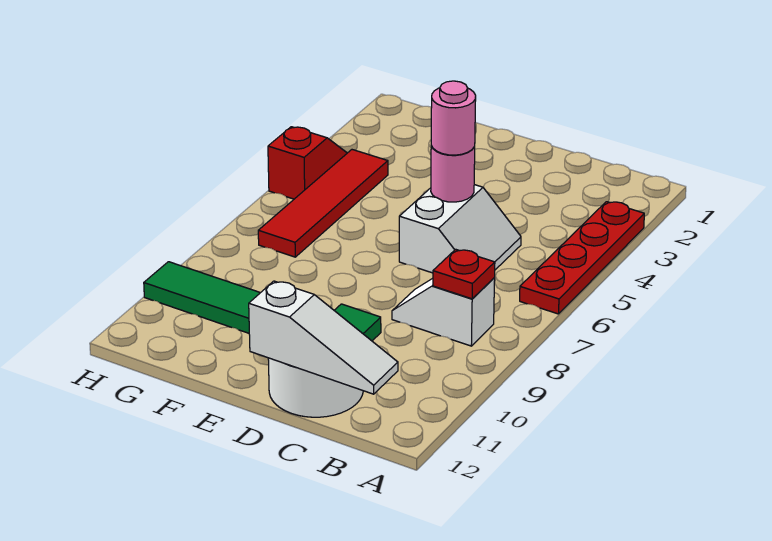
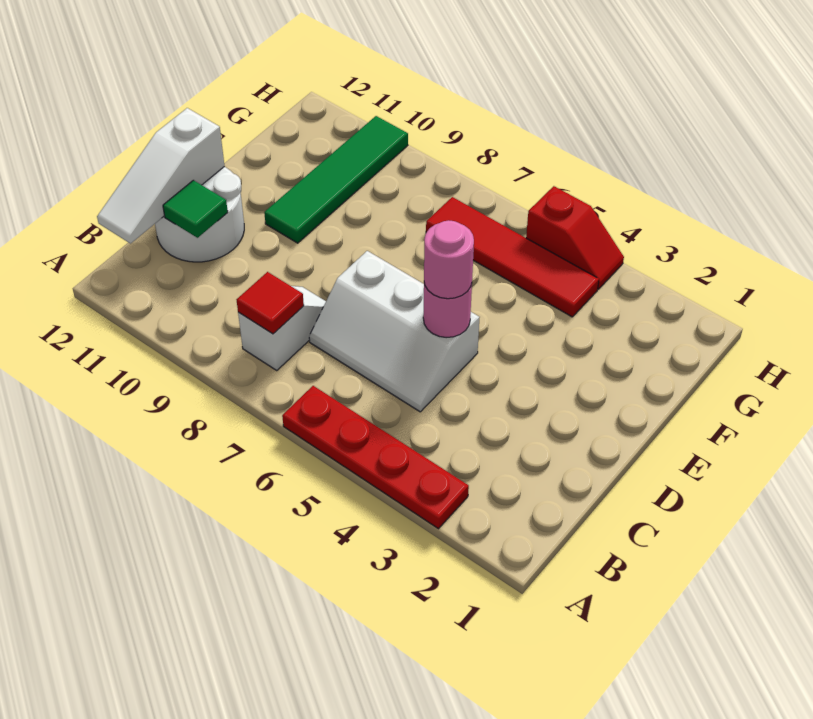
red plate B8 level 2 -> red tile B8 level 2
white slope C5:D6 level 1 top D -> white slope C5:D7 level 1 top D

